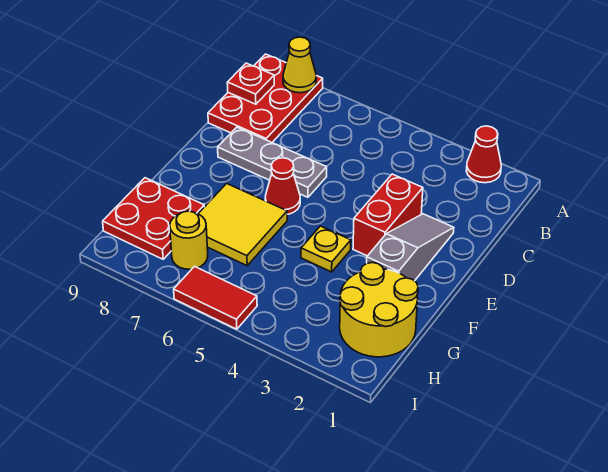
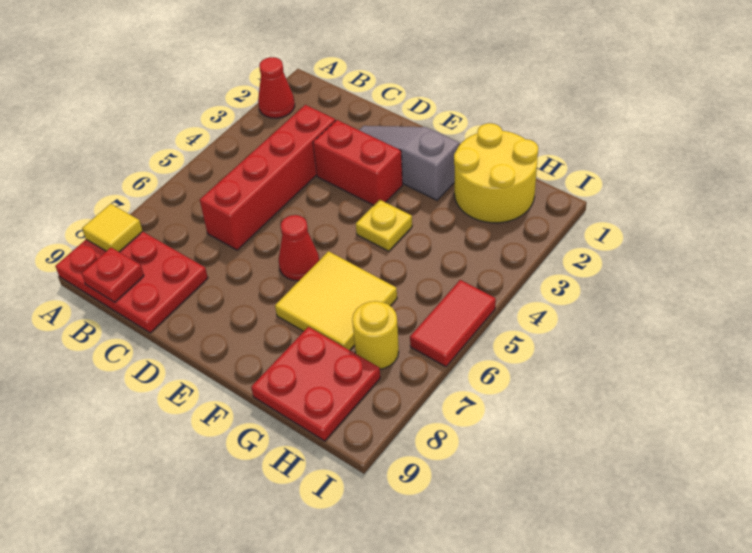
yellow cone A8 level 2 -> yellow tile A8 level 2
none -> red brick C3:C6 level 1
grey plate D6:D8 level 1 -> none

